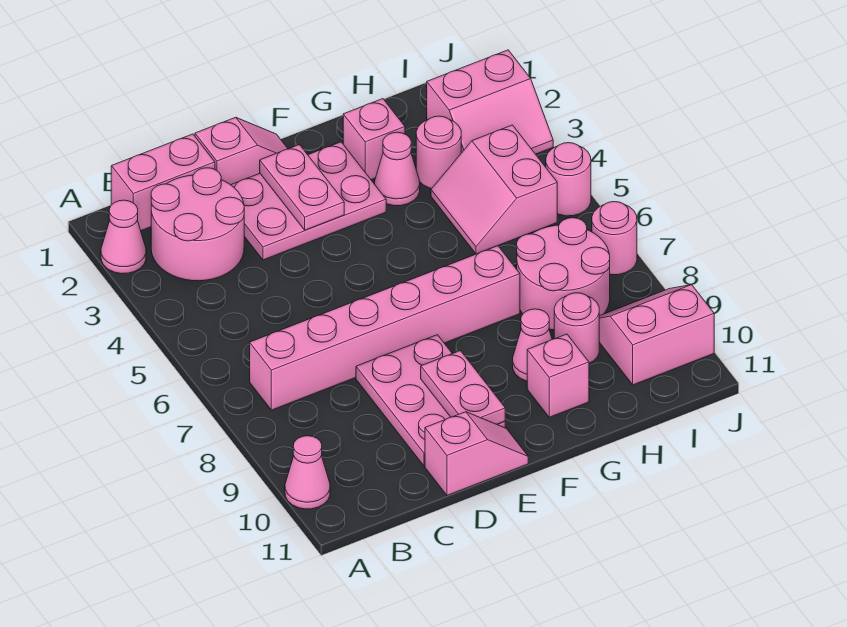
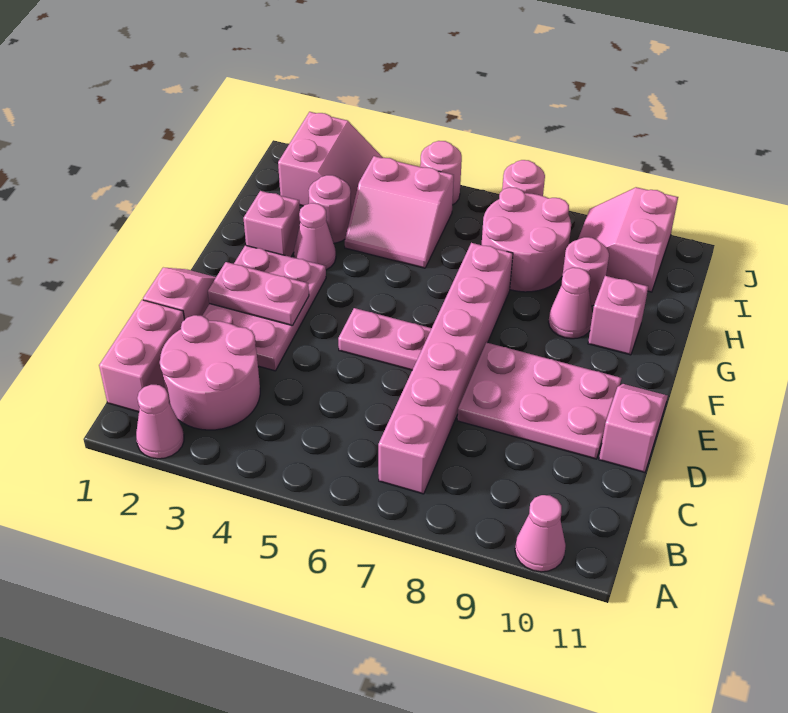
pink plate E9:E10 level 2 -> pink plate E5:E6 level 1

